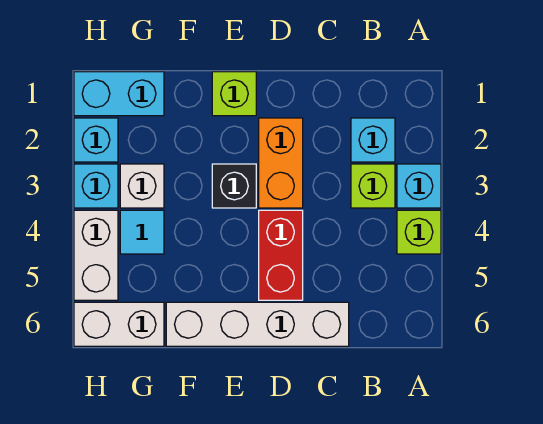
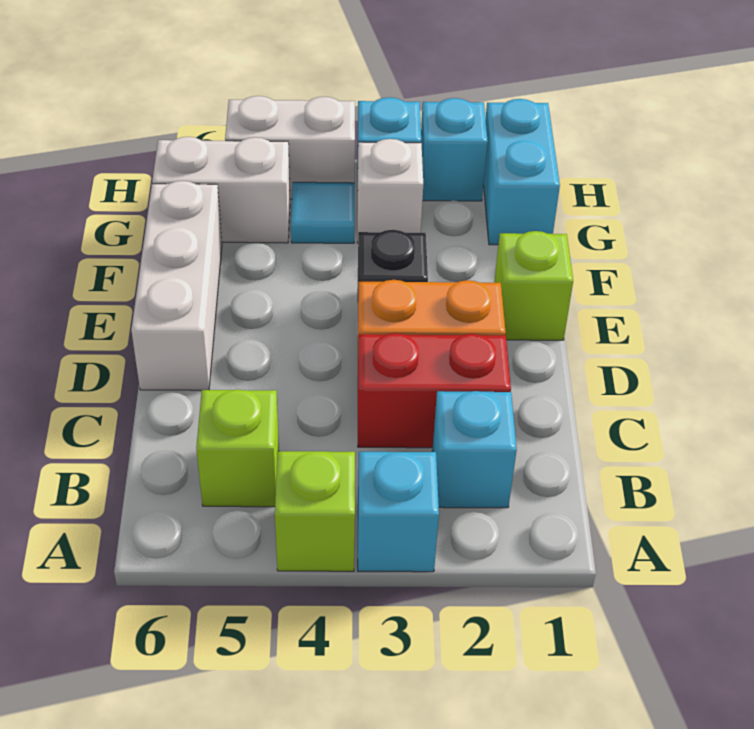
lime brick B3 level 1 -> lime brick B5 level 1
white brick C6:F6 level 1 -> white brick D6:F6 level 1
red brick D4:D5 level 1 -> red brick C2:C3 level 1
white brick G6:H6 level 1 -> white brick G5:G6 level 1

